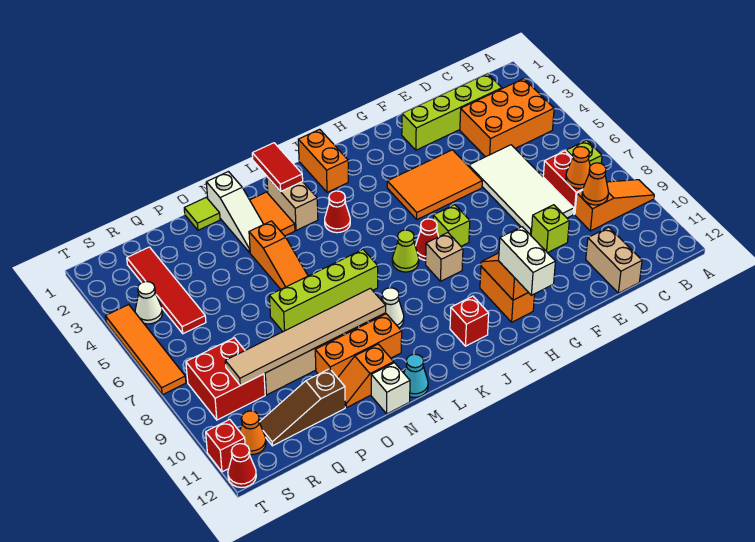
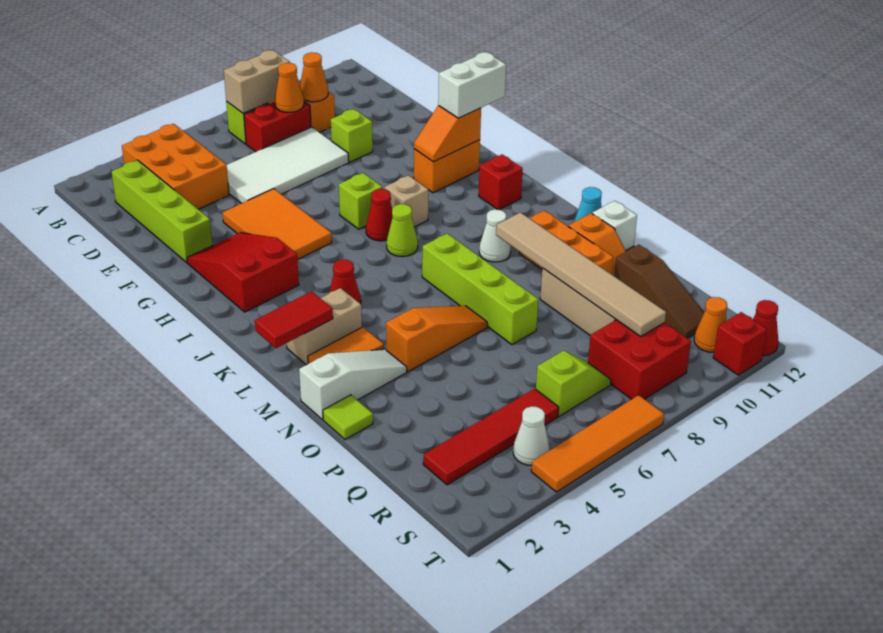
tan brick D11:D12 level 1 -> tan brick B7:B8 level 2
none -> red slope G2:I3 level 1 top I
orange brick J1:J2 level 1 -> none
none -> lime slope R6:R7 level 1 top 6

